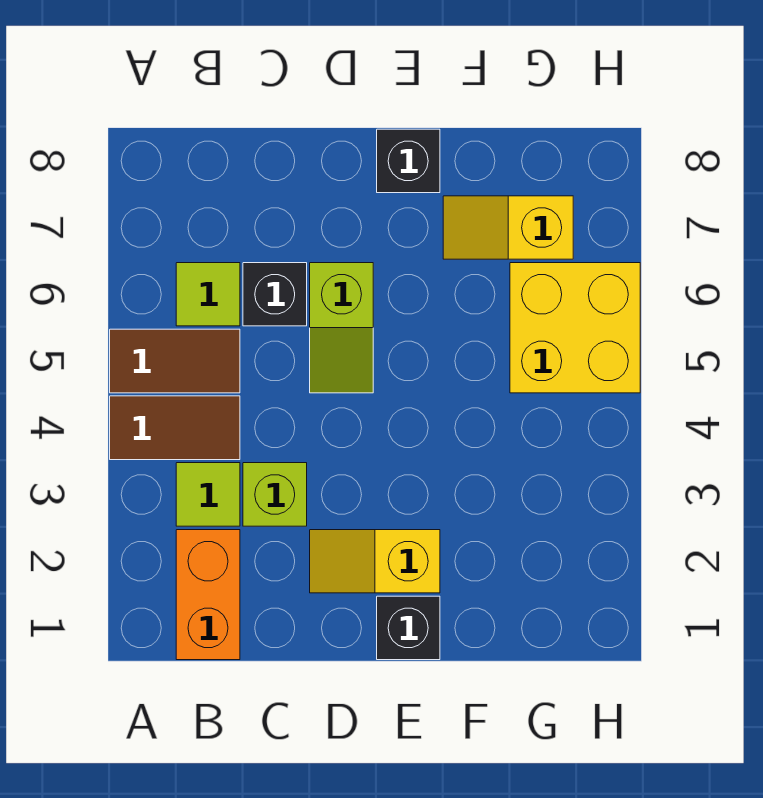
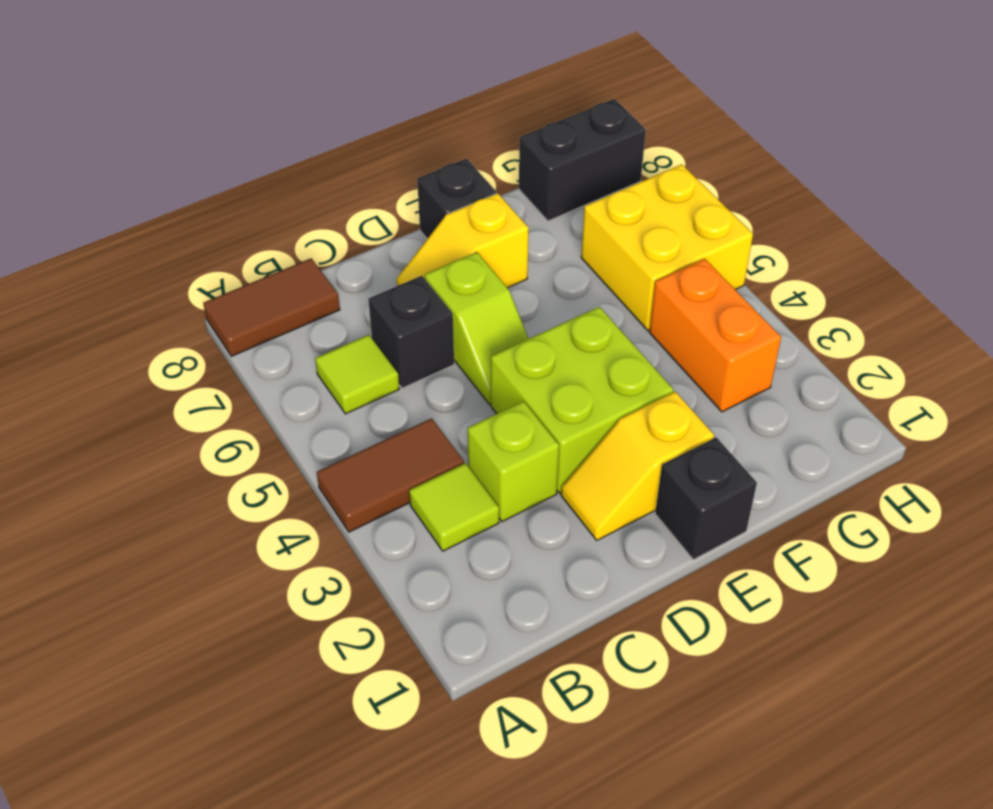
brown tile A5:B5 level 1 -> brown tile A8:B8 level 1
orange brick B1:B2 level 1 -> orange brick G3:G4 level 1
none -> lime brick D3:E4 level 1
yellow slope F7:G7 level 1 top G -> yellow slope D7:E7 level 1 top E
none -> black brick G8:H8 level 1

